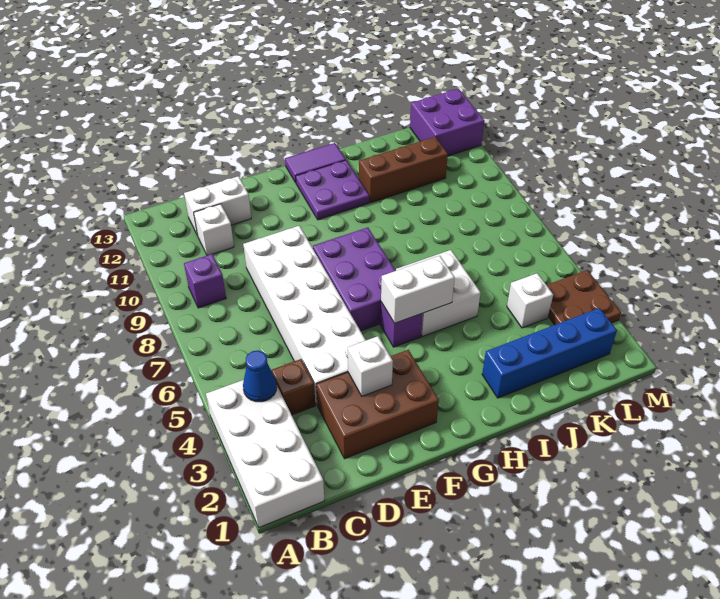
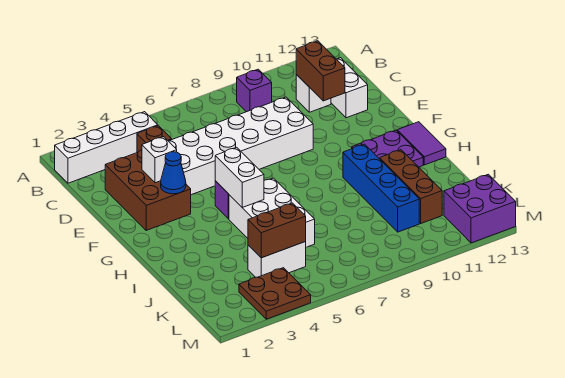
white brick A1:B4 level 1 -> white brick B1:B4 level 1
blue cone B4 level 2 -> blue cone F3 level 2
none -> brown brick C11:D11 level 2
purple brick F6:G8 level 1 -> none
white brick H5:I6 level 1 -> white brick H5:J6 level 1
blue brick I2:L2 level 1 -> blue brick H10:K10 level 1
white brick K4 level 1 -> white brick K4:K5 level 1
none -> brown brick K4:K5 level 2

